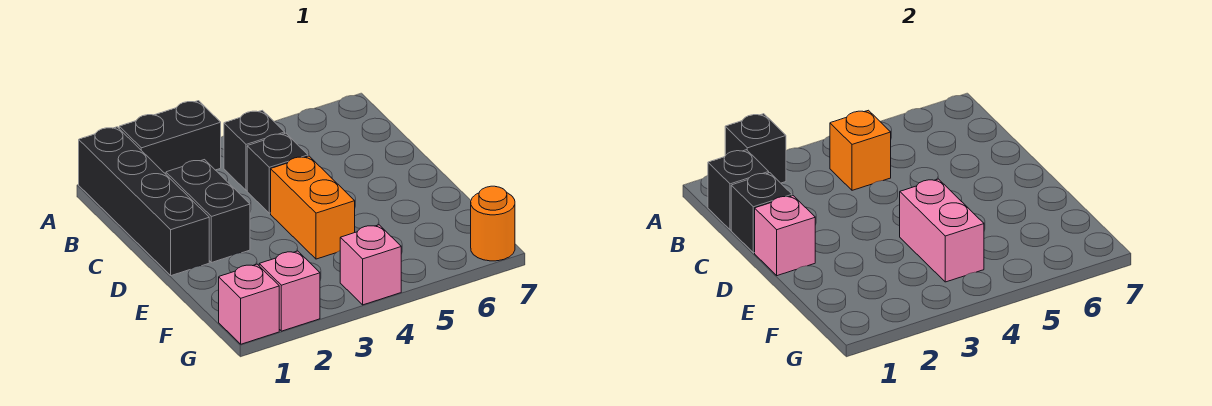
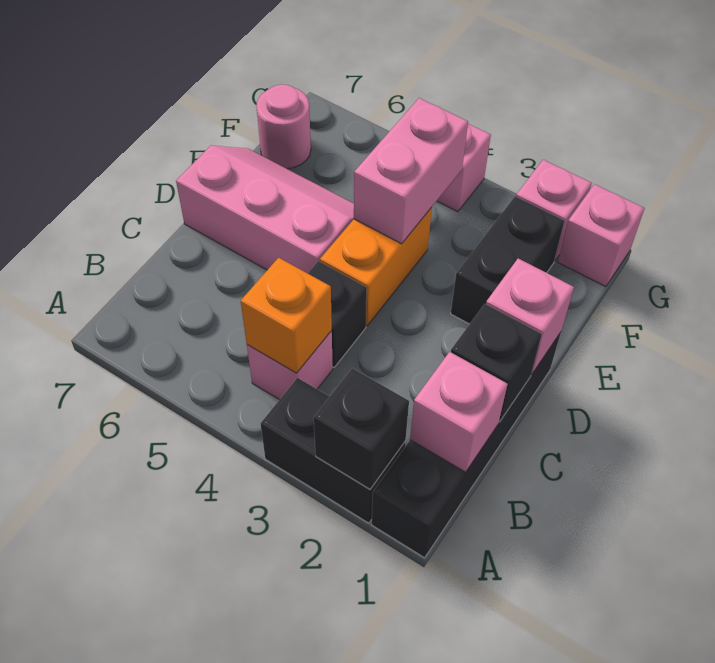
black brick B1 level 2 -> pink brick B1 level 2
black brick B4 level 1 -> pink brick B4 level 1
black brick C2:D2 level 1 -> black brick E2:F2 level 1
none -> pink slope D5:E7 level 1 top D
none -> pink round brick F7 level 1
orange round brick G7 level 1 -> none

